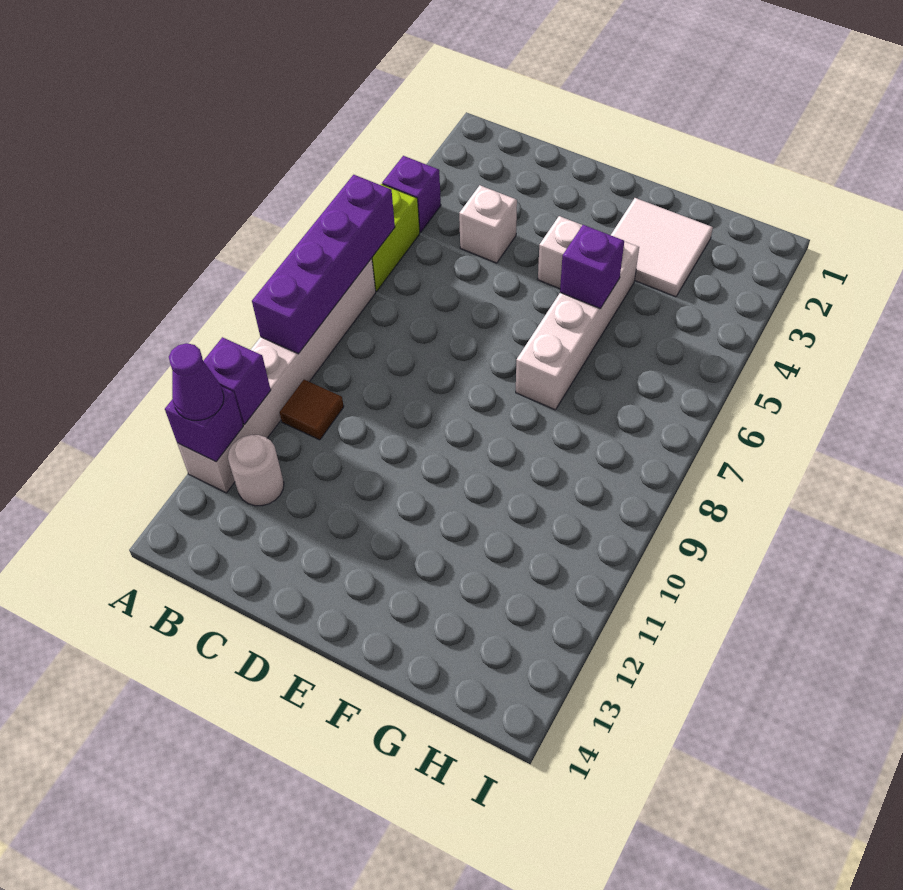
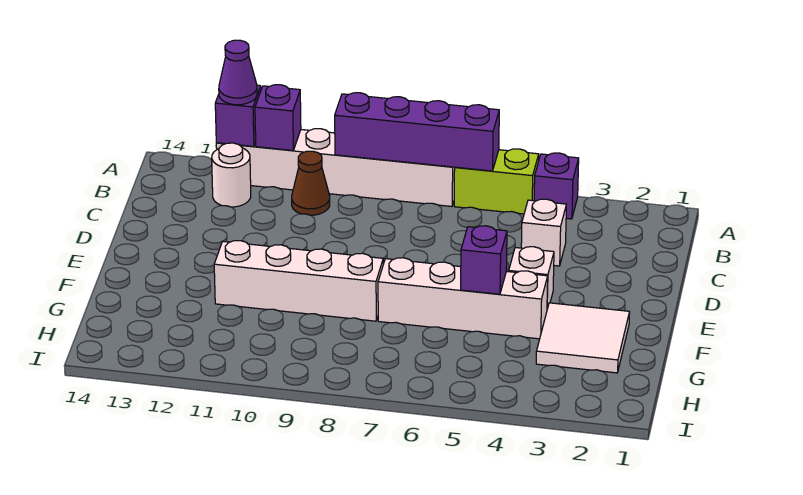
brown tile B10 level 1 -> brown cone B10 level 1
none -> white brick F8:F11 level 1

